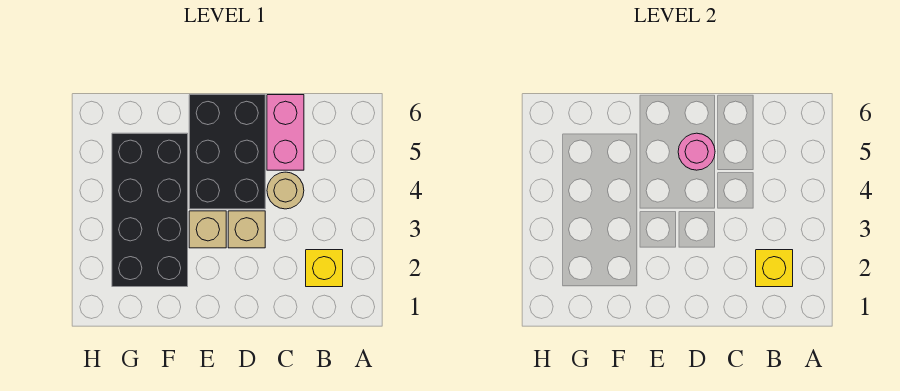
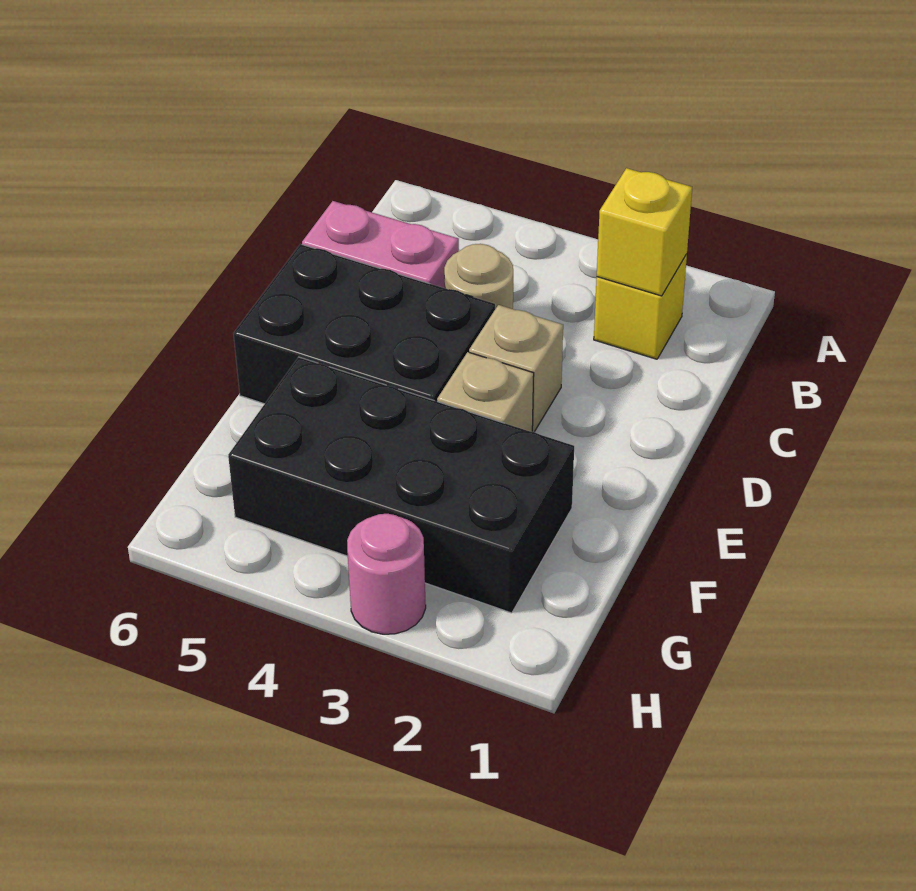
pink round brick D5 level 2 -> pink round brick H3 level 1

